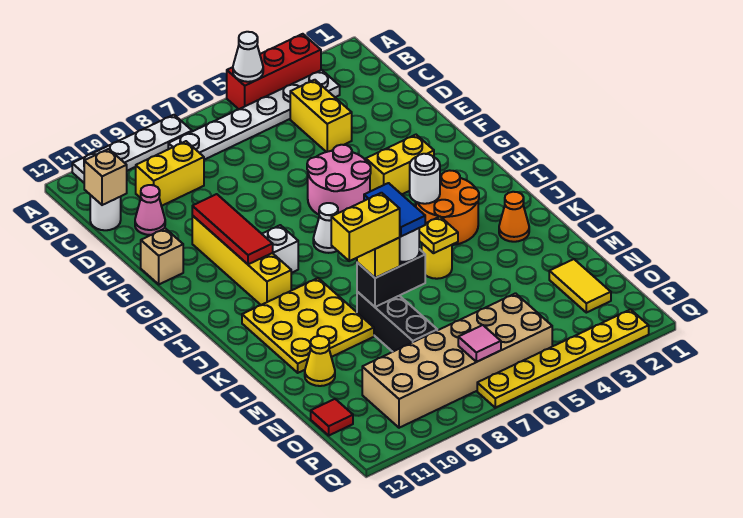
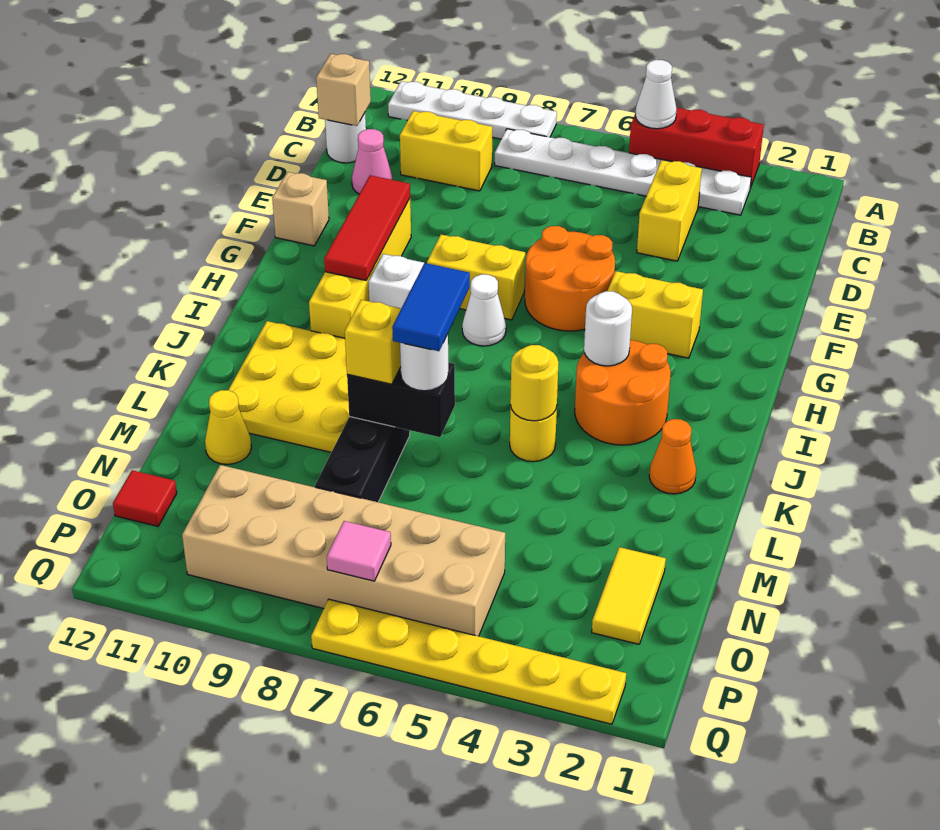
pink round brick F5:G6 level 1 -> orange round brick F5:G6 level 1
yellow plate K5 level 2 -> yellow round brick K5 level 2
yellow brick L8:L9 level 4 -> yellow brick G7:G8 level 1

